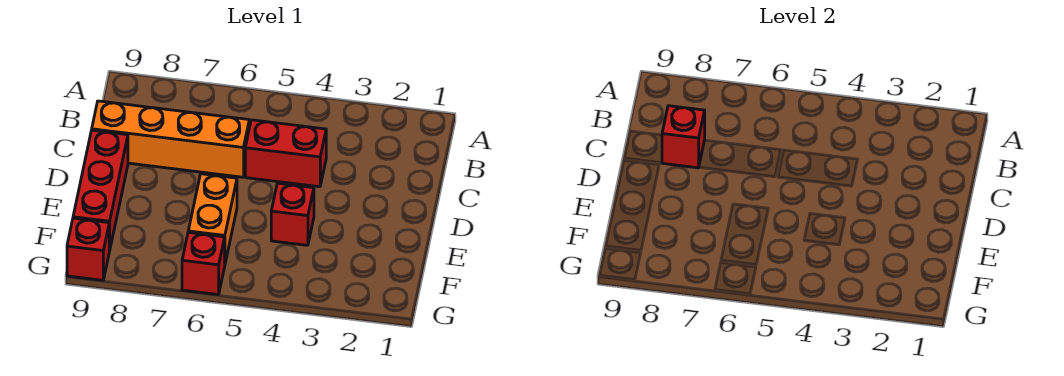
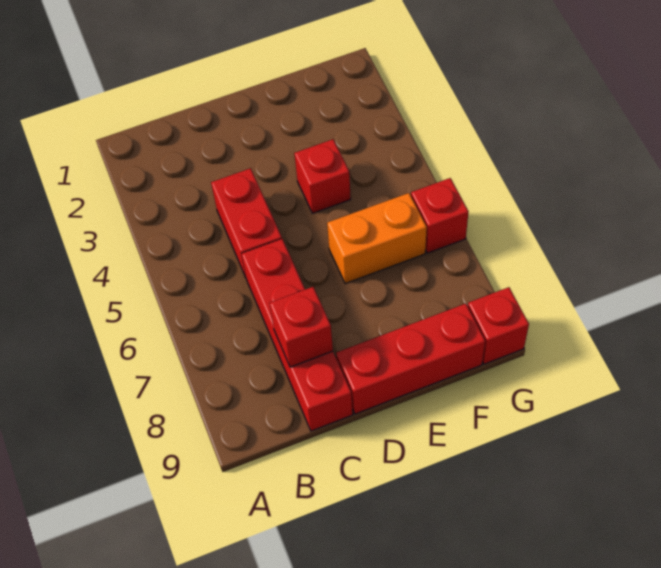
orange brick C6:C9 level 1 -> red brick C6:C9 level 1

